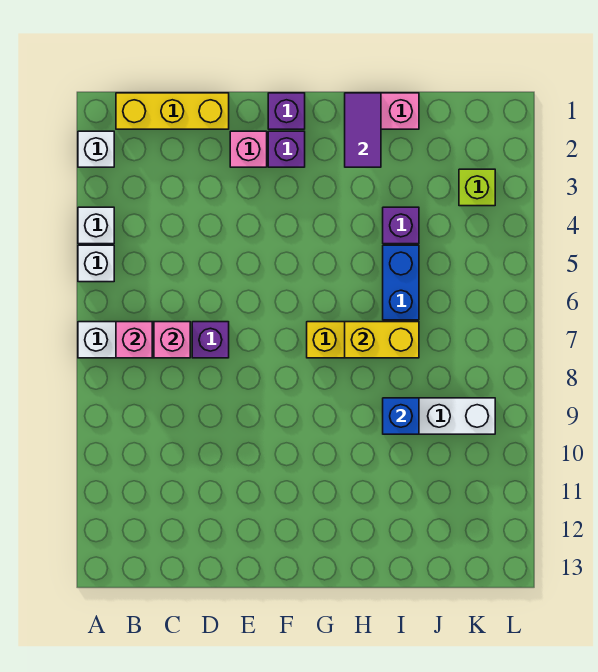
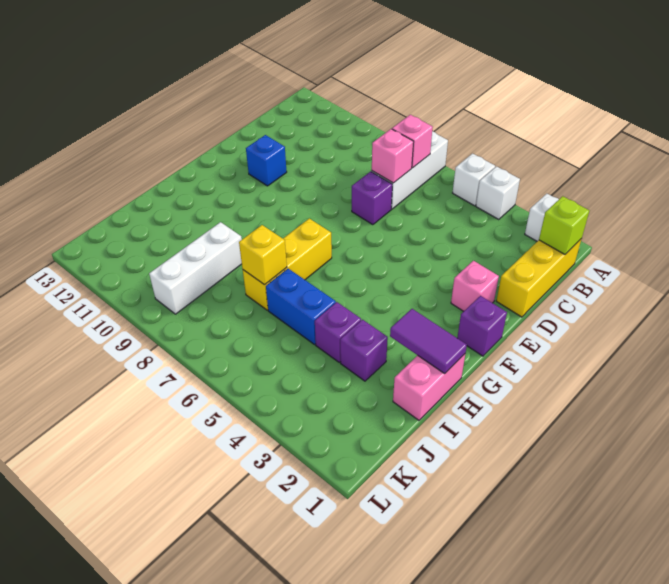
purple brick F2 level 1 -> purple brick I3 level 1
yellow brick H7:I7 level 2 -> yellow brick I7 level 2
blue brick I9 level 2 -> blue brick E11 level 1
lime brick K3 level 1 -> lime brick B1 level 2

